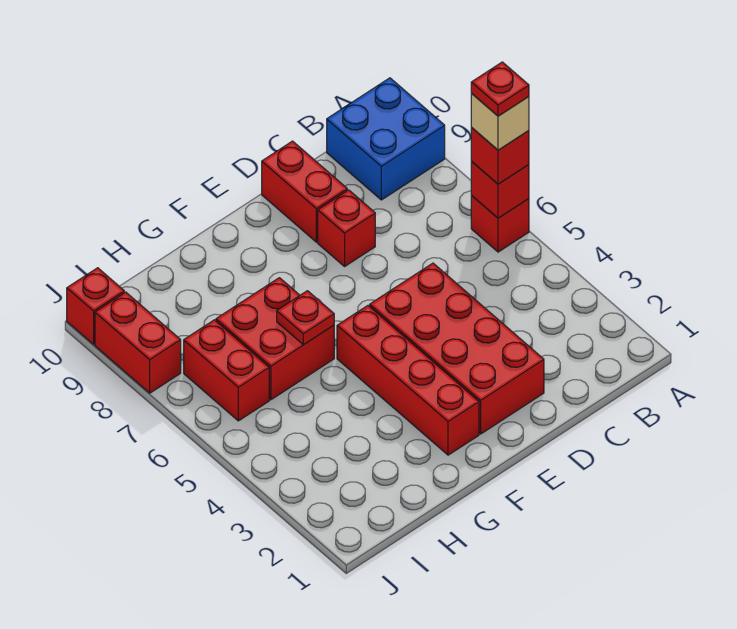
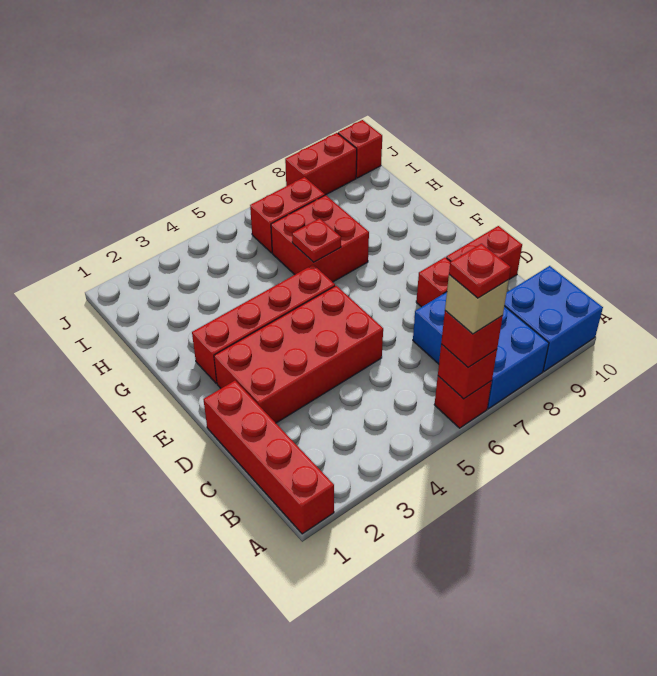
none -> red brick A1:D1 level 1
none -> blue brick A7:C8 level 1

